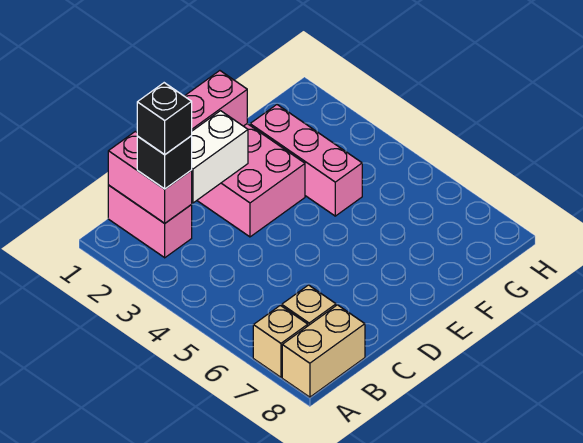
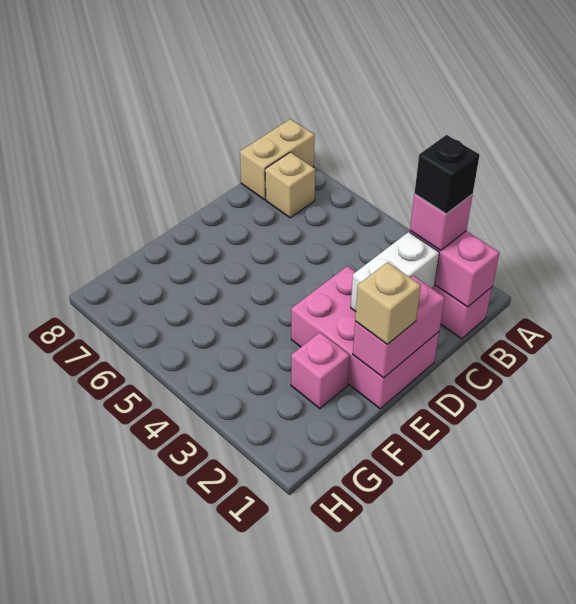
tan brick A7 level 1 -> tan brick E1 level 3
black brick B2 level 3 -> pink brick B2 level 3
pink brick F2:F4 level 1 -> pink brick F2 level 1

